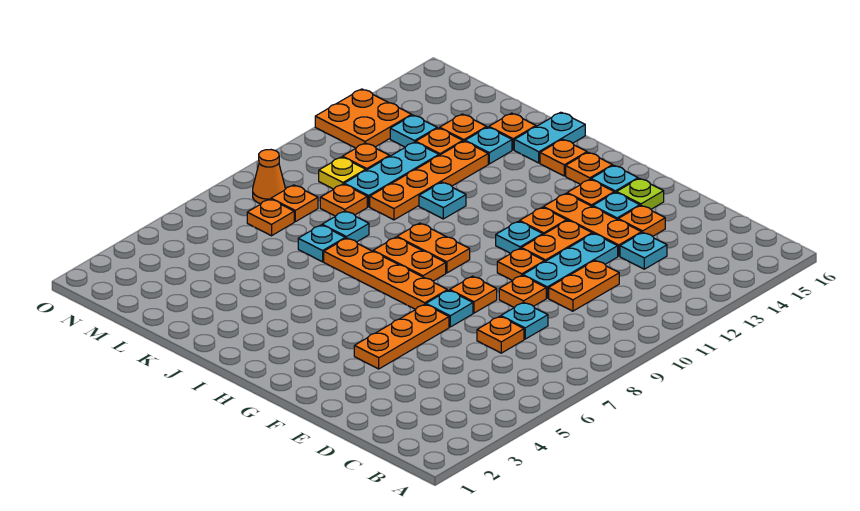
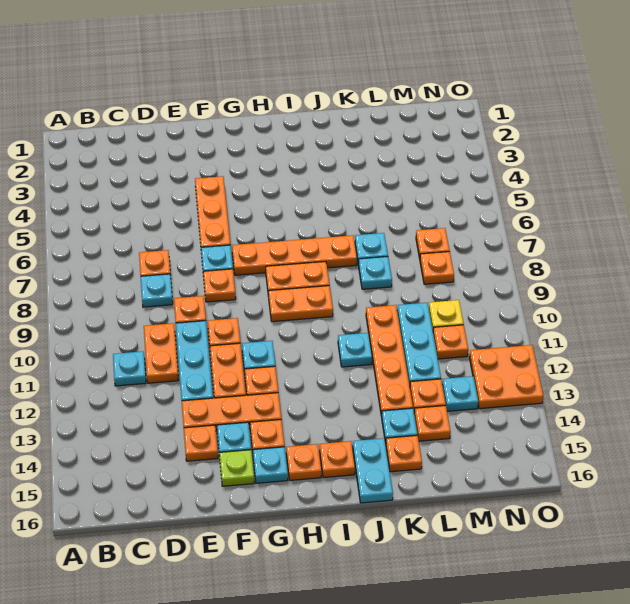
cyan plate D13 level 1 -> cyan plate C11 level 1
orange plate L9 level 1 -> none
orange cone N8 level 1 -> none

